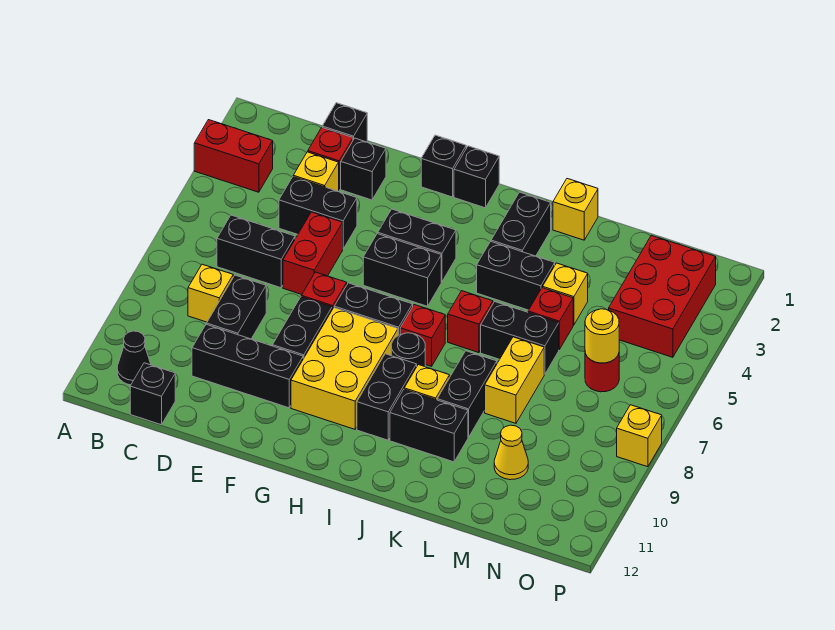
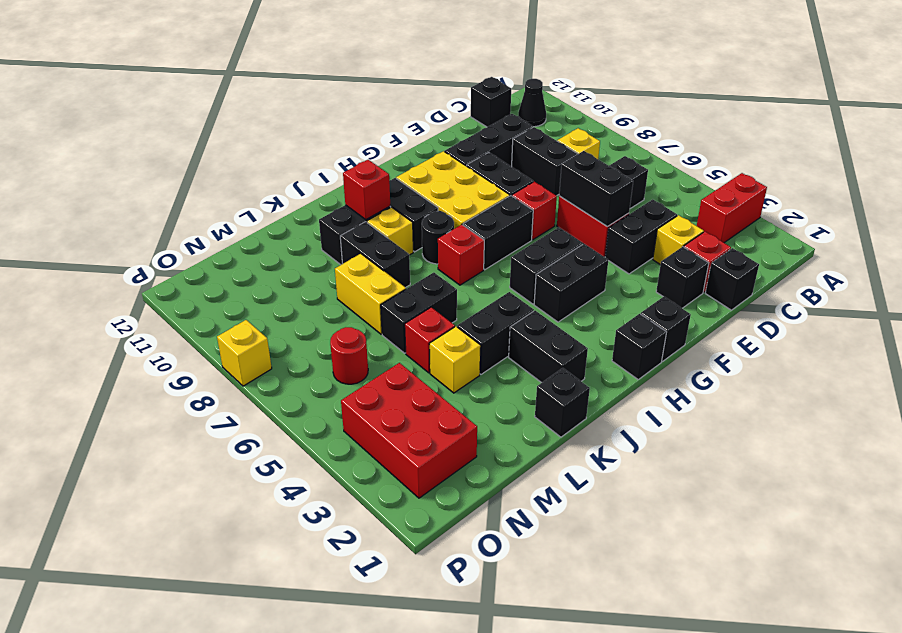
none -> black brick E5:E6 level 2
red brick J6 level 1 -> red brick J10 level 2
yellow brick K1 level 1 -> black brick K1 level 1
yellow cone M10 level 1 -> none
yellow round brick N6 level 2 -> none

